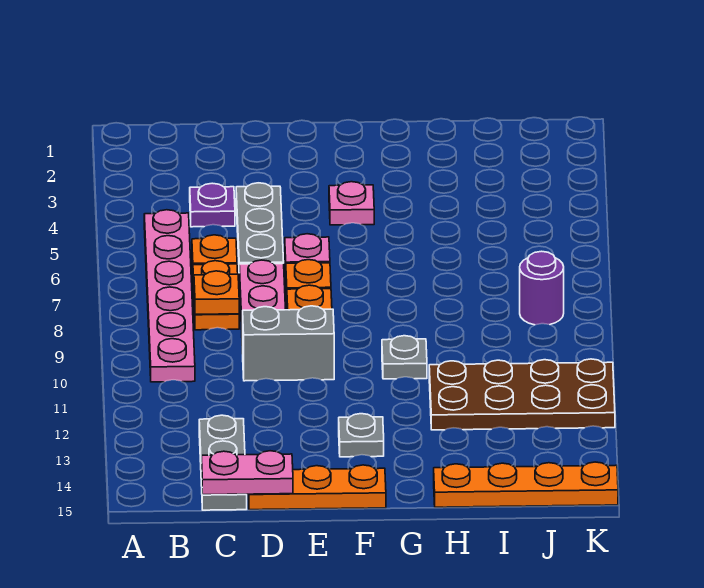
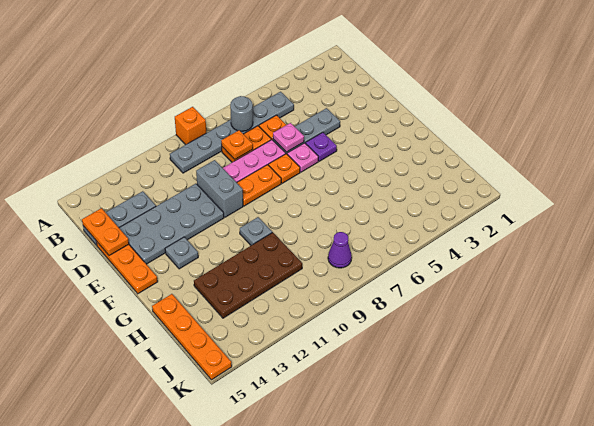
none -> orange brick A9 level 1
pink plate B5:B10 level 1 -> grey plate B5:B10 level 1
none -> grey round brick B7 level 2
purple plate C4 level 1 -> purple plate E5 level 1
pink plate C15:D15 level 2 -> orange plate C15:D15 level 2
none -> grey plate D11:E14 level 1
pink plate F4 level 1 -> pink plate D6 level 2
brown plate H11:K12 level 1 -> brown plate H10:I13 level 1
purple round brick J8 level 1 -> purple cone J8 level 1

